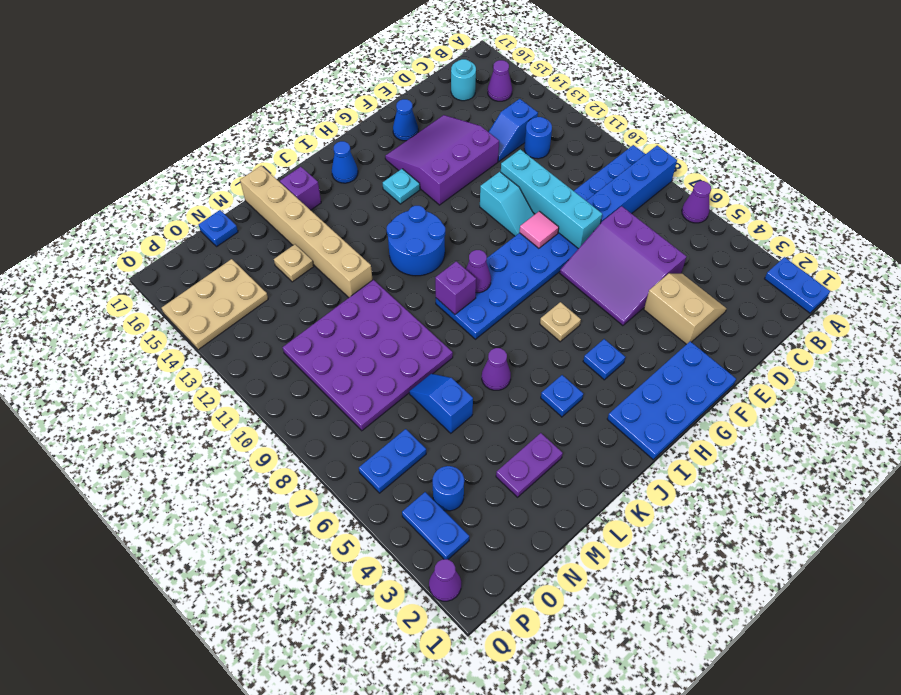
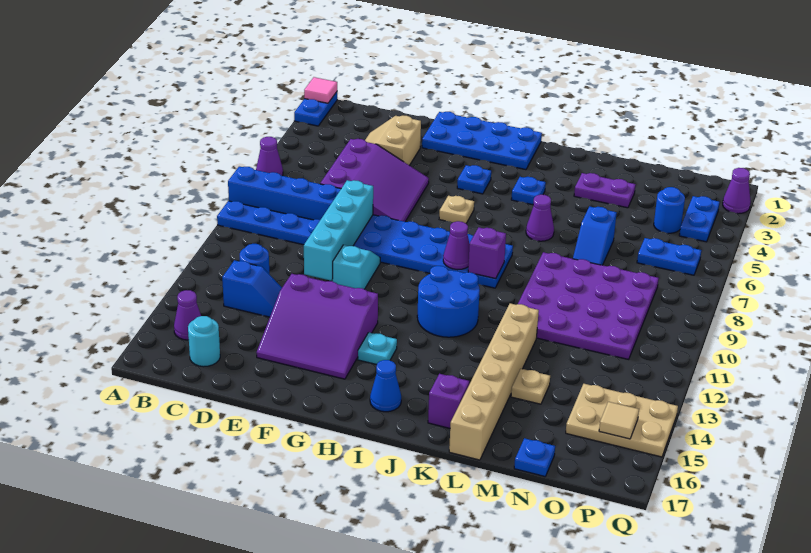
pink tile F9 level 2 -> pink tile A1 level 2
blue cone F16 level 1 -> none
none -> tan tile P15 level 2

